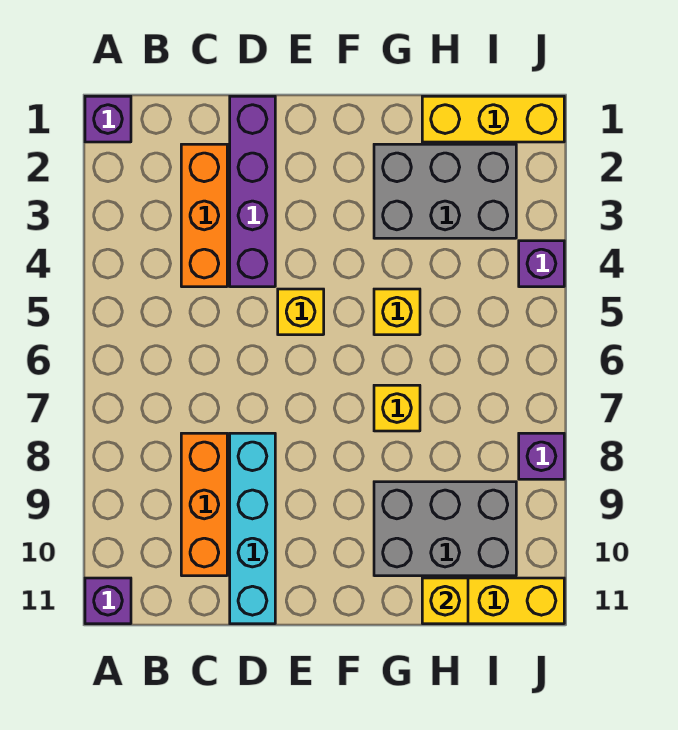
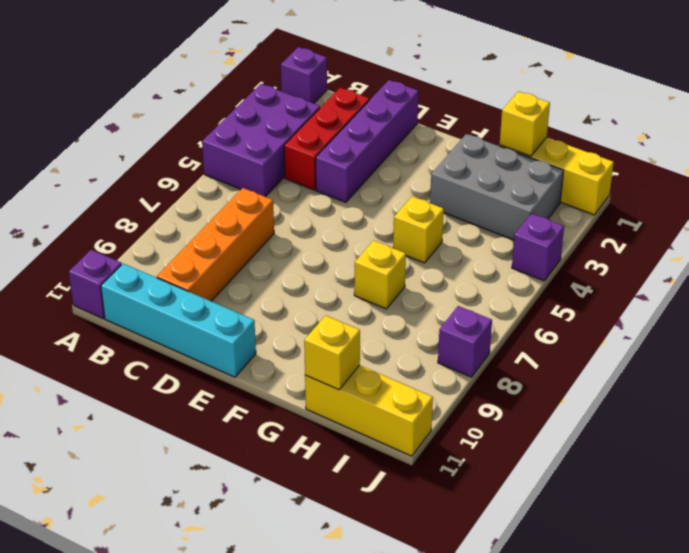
none -> purple brick A3:B5 level 1
orange brick C2:C4 level 1 -> red brick C2:C4 level 1
orange brick C8:C10 level 1 -> orange brick C7:C10 level 1
cyan brick D8:D11 level 1 -> cyan brick B11:E11 level 1
yellow brick E5 level 1 -> yellow brick H1 level 2
grey brick G9:I10 level 1 -> none

